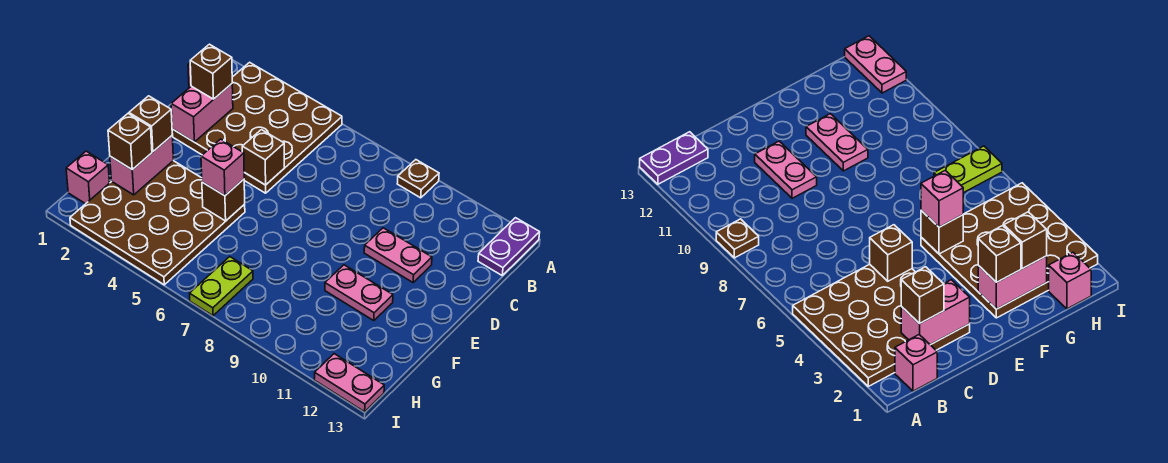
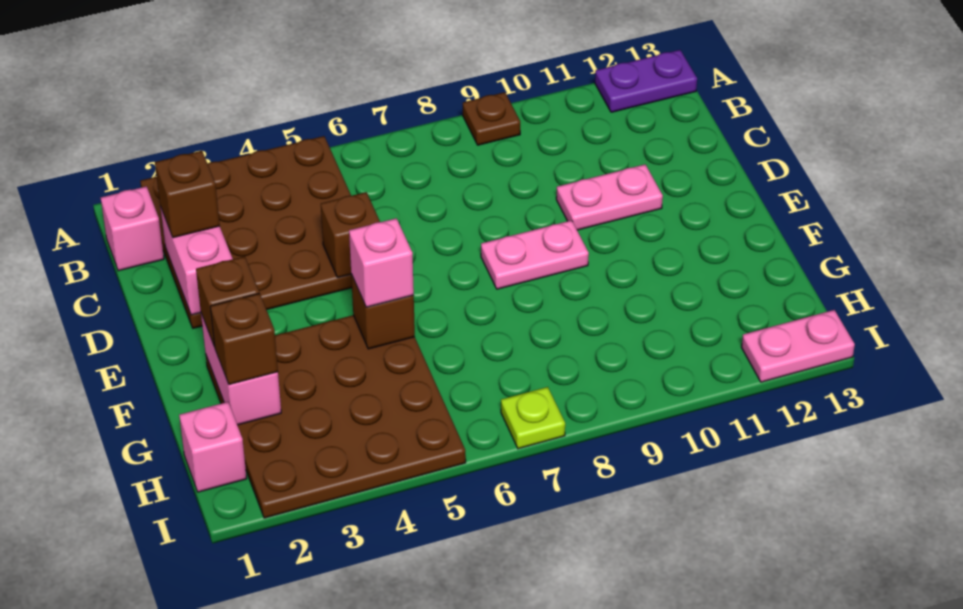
purple plate A13:B13 level 1 -> purple plate A12:A13 level 1
pink plate F10:F11 level 1 -> pink plate E8:E9 level 1
lime plate H7:I7 level 1 -> lime plate I7 level 1

